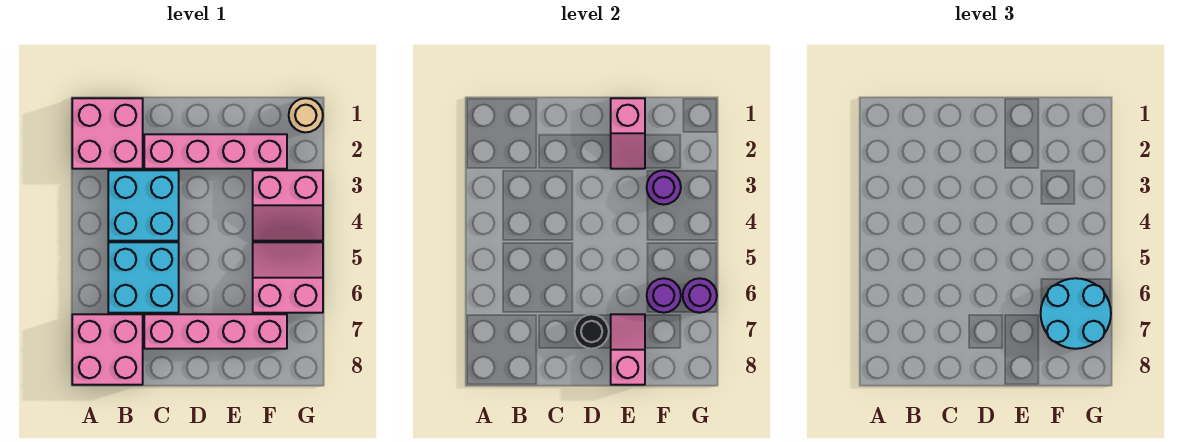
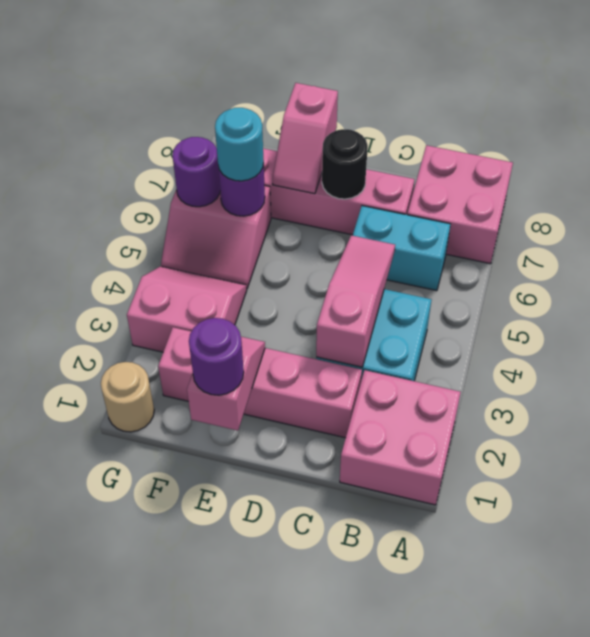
cyan brick B5:C6 level 1 -> cyan brick B6:C6 level 1
none -> pink slope C3:C5 level 2 top 3
purple round brick F3 level 2 -> purple round brick E1 level 3
cyan round brick F6:G7 level 3 -> cyan round brick F6 level 3

